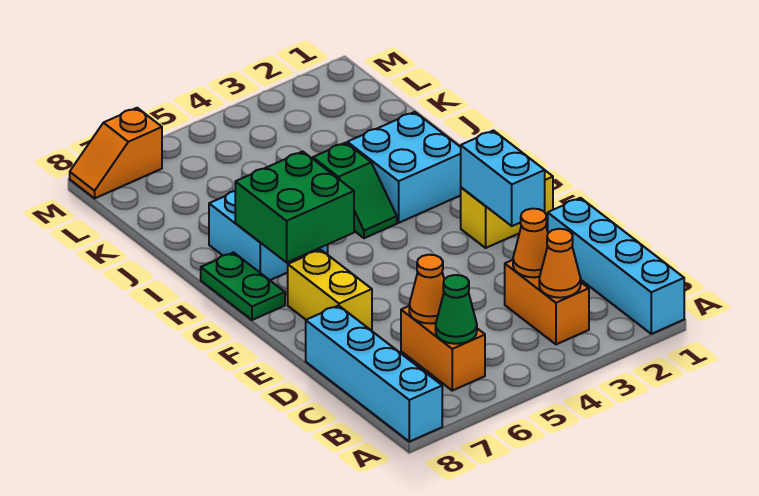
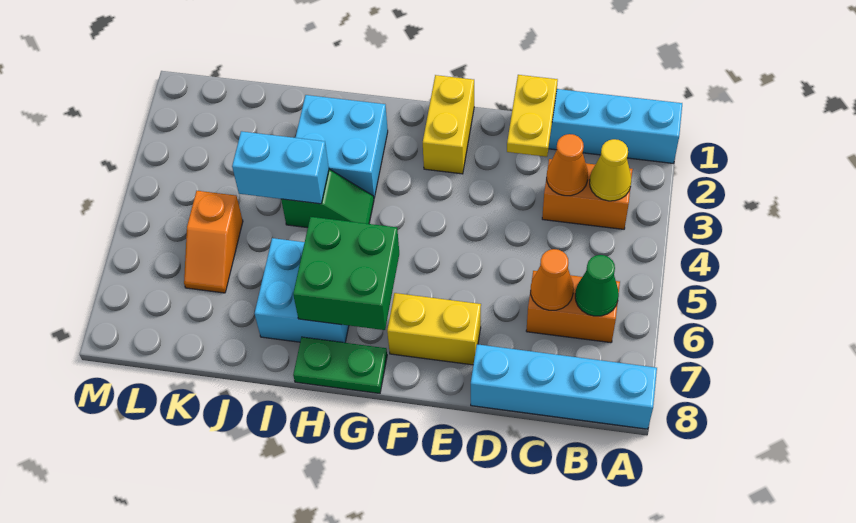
orange cone B3 level 2 -> yellow cone B3 level 2
none -> yellow plate D1:D2 level 2
cyan brick E2:F2 level 2 -> cyan brick I4:J4 level 2
orange slope M7:M8 level 1 top 7 -> orange slope K5:K6 level 1 top 5

